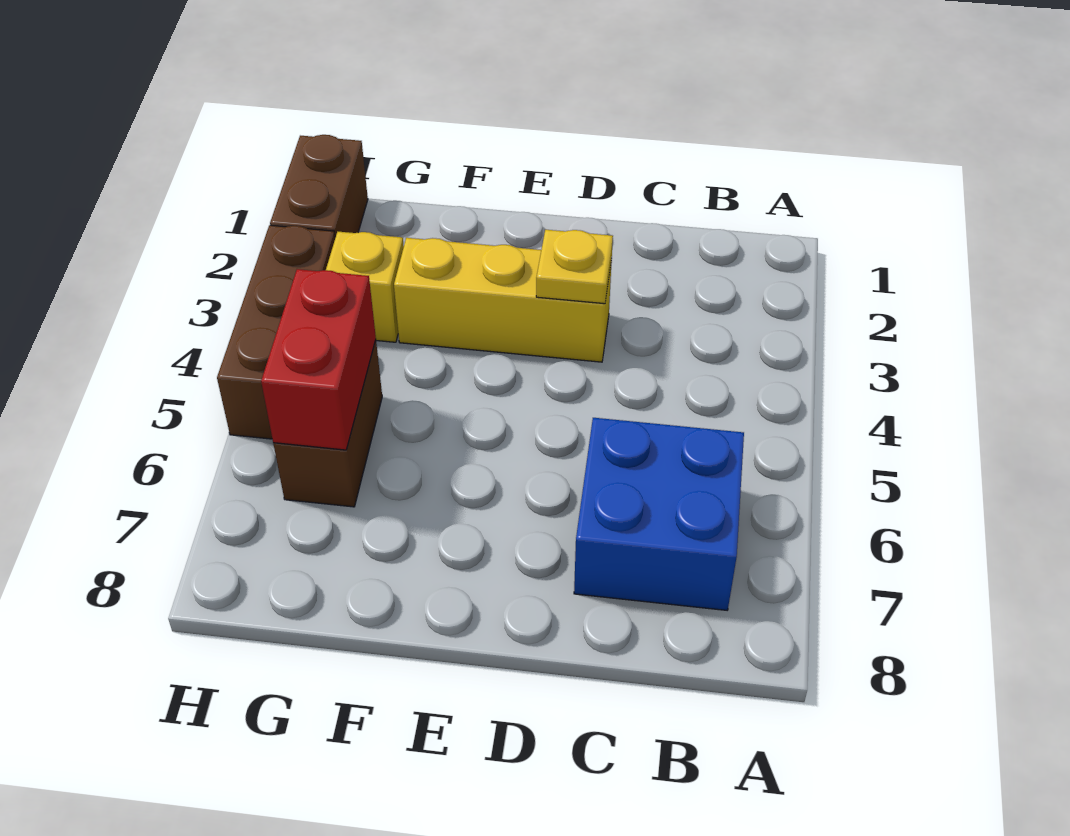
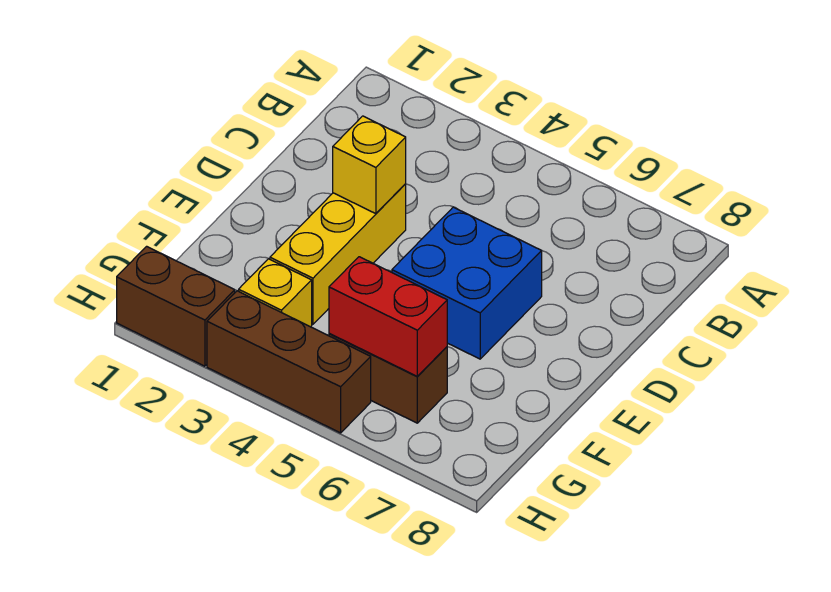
blue brick B6:C7 level 1 -> blue brick D5:E6 level 1
yellow plate D3 level 2 -> yellow brick D3 level 2

